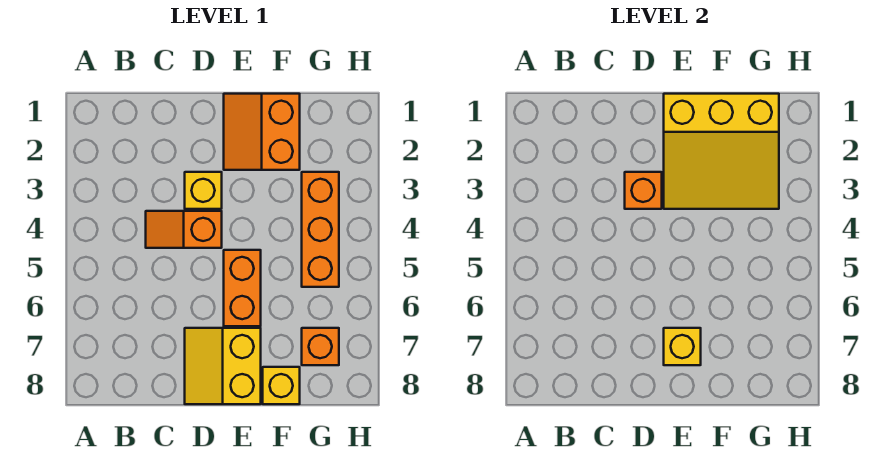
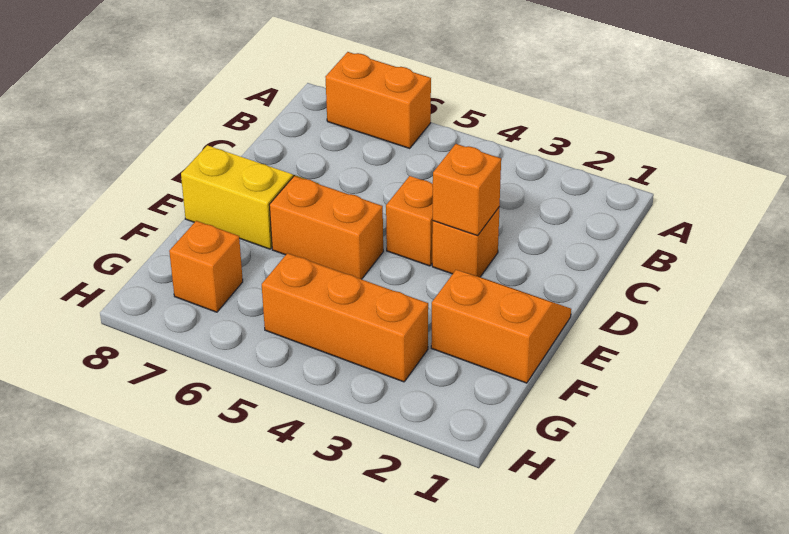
none -> orange brick A6:A7 level 1
yellow brick D3 level 1 -> orange brick D3 level 1
yellow slope E1:G3 level 2 top 1 -> none
yellow brick E7 level 2 -> none
yellow brick F8 level 1 -> none

